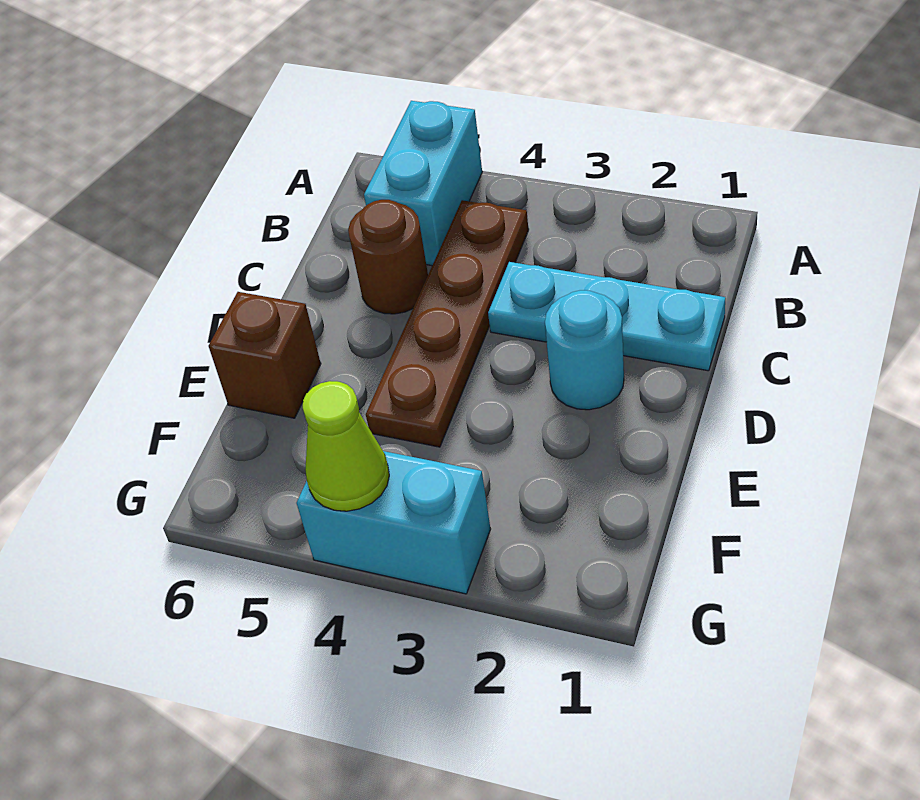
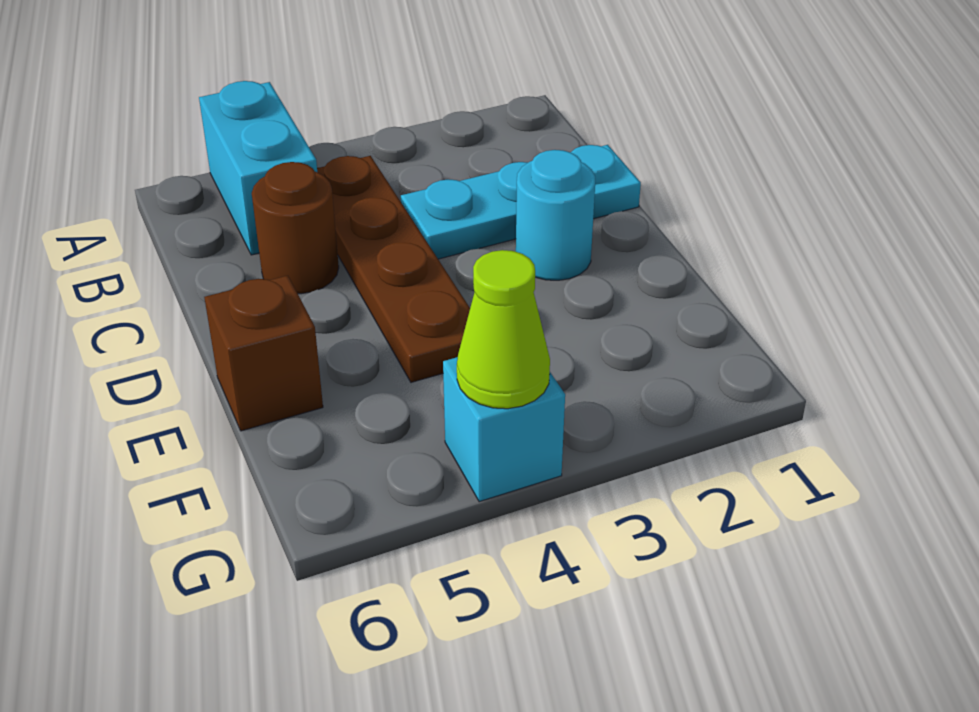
cyan brick G3:G4 level 1 -> cyan brick G4 level 1

